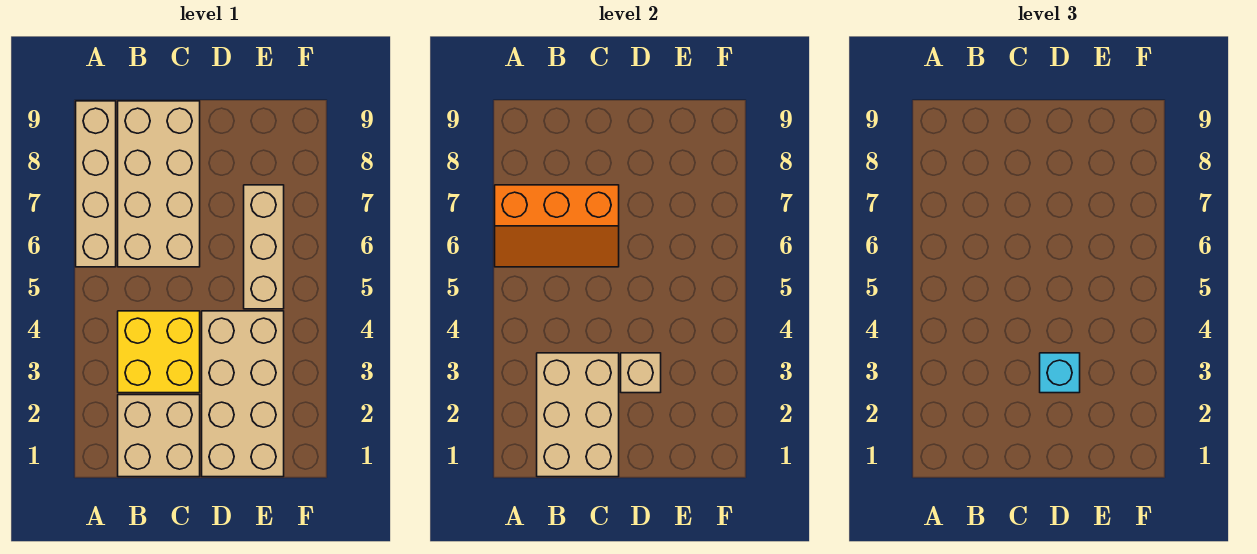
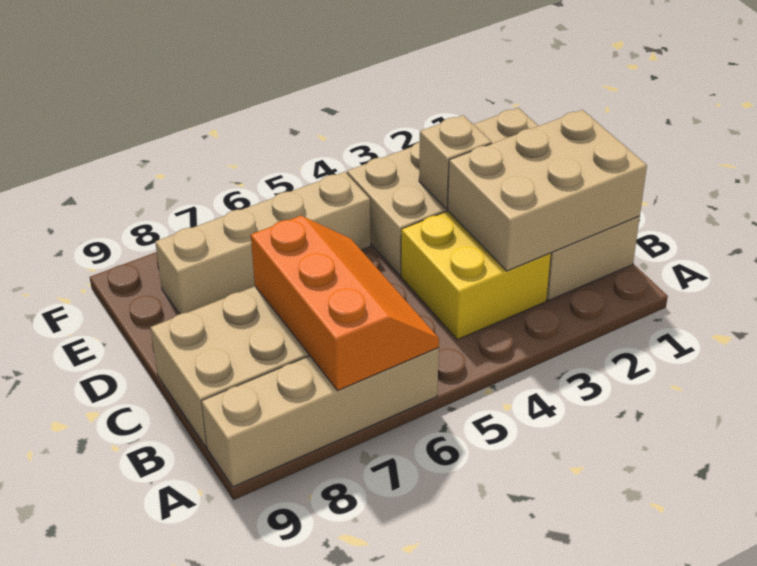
cyan brick D3 level 3 -> none
tan brick E5:E7 level 1 -> tan brick E5:E8 level 1

